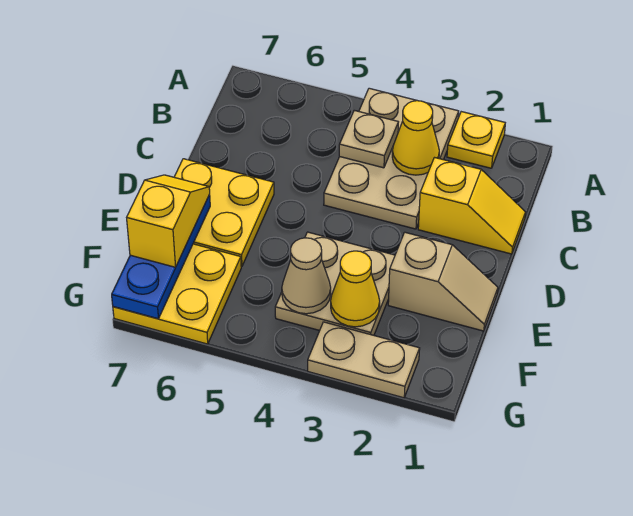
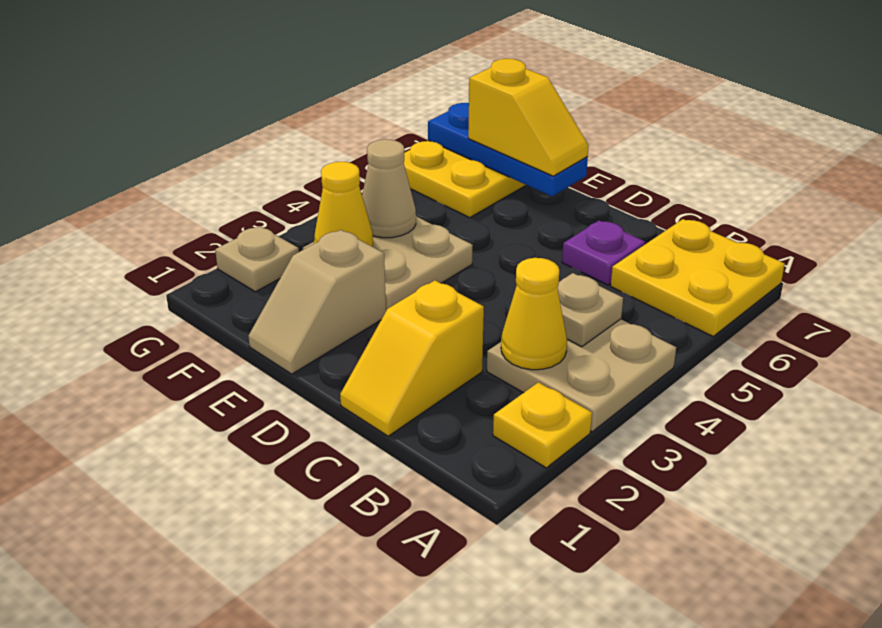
tan plate A3:C4 level 1 -> tan plate A3:B4 level 1
none -> purple plate C6 level 1
yellow plate D6:E7 level 1 -> yellow plate A6:B7 level 1
tan plate G2:G3 level 1 -> tan plate G2 level 1

